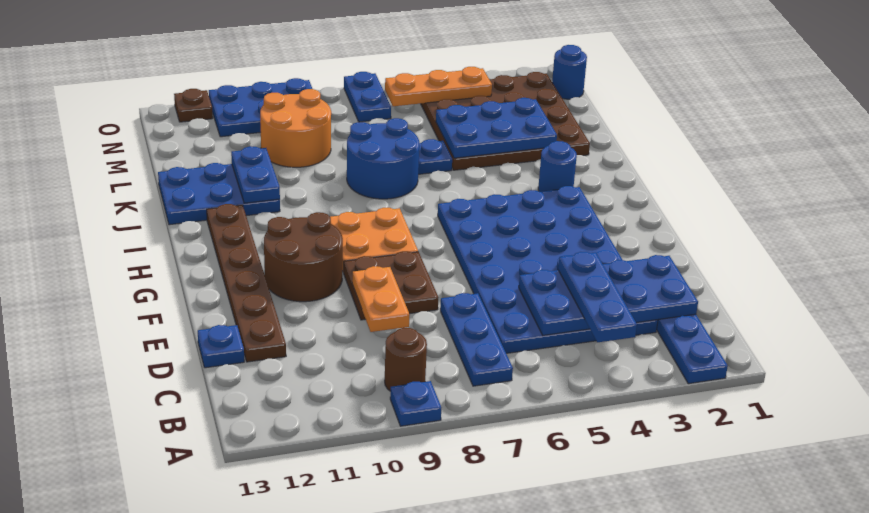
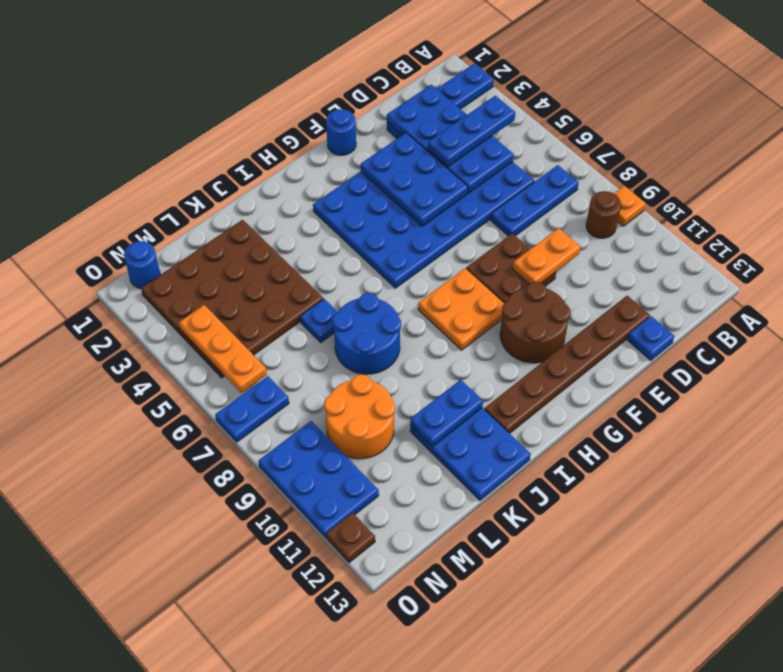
blue plate A9 level 1 -> orange plate A9 level 1
blue round brick I3 level 1 -> blue round brick F1 level 1
blue plate K3:L5 level 2 -> blue plate E3:F5 level 2

